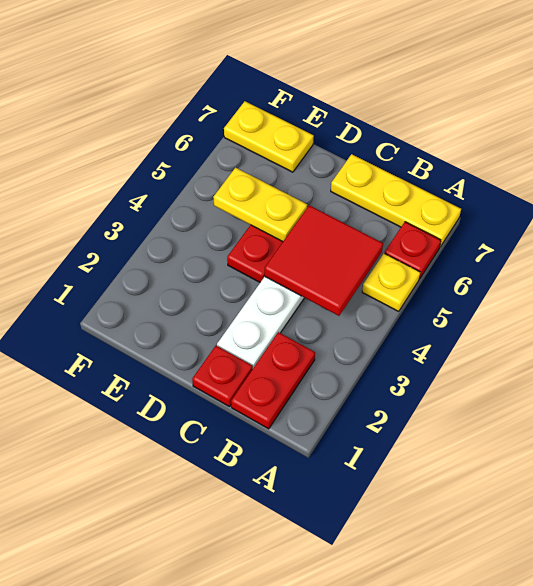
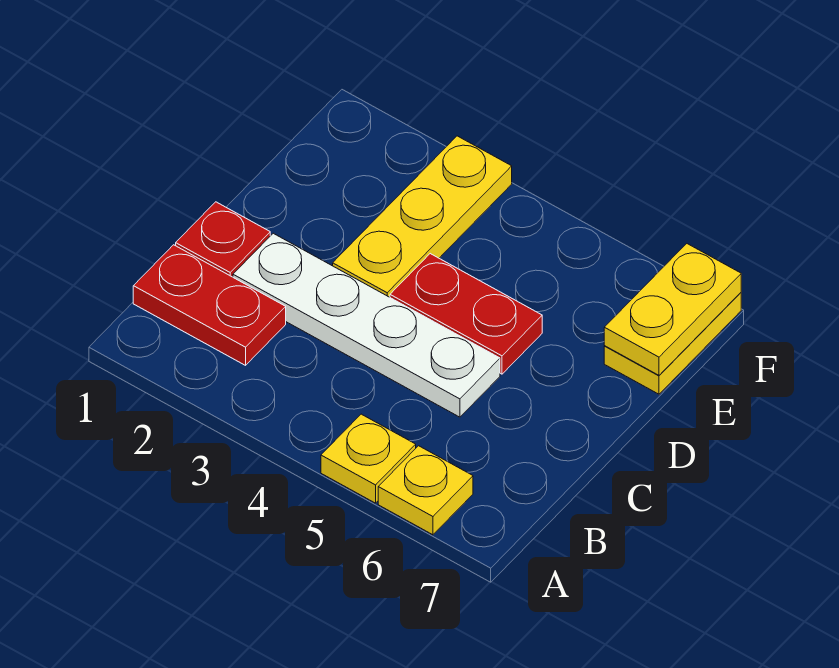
red plate A6 level 1 -> yellow plate A6 level 1
yellow plate A7:C7 level 1 -> yellow plate D3:F3 level 1
red tile B4:C5 level 2 -> none
yellow plate D5:E5 level 2 -> yellow plate E7:F7 level 2

